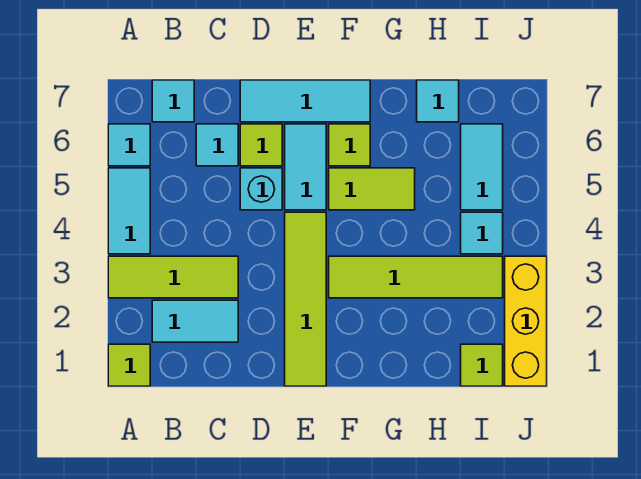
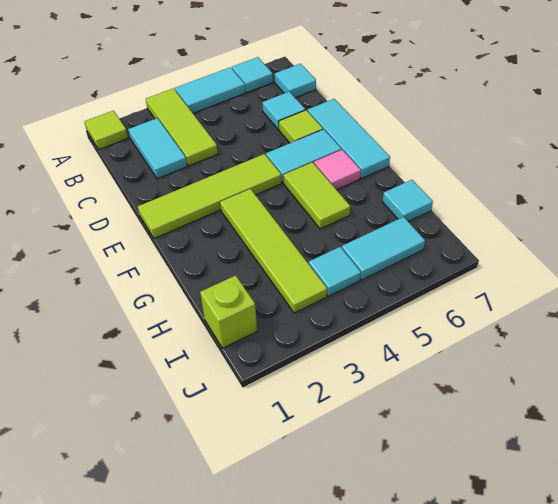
cyan brick D5 level 1 -> none
lime tile F6 level 1 -> pink tile F6 level 1
lime tile I1 level 1 -> lime brick I1 level 1
yellow brick J1:J3 level 1 -> none

